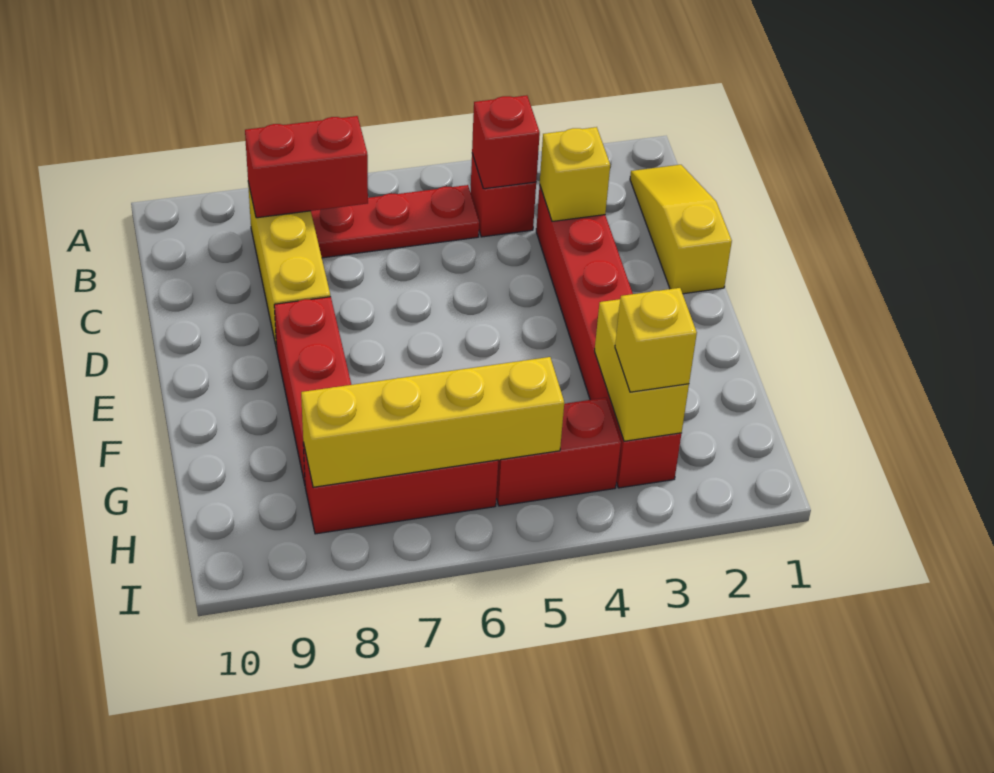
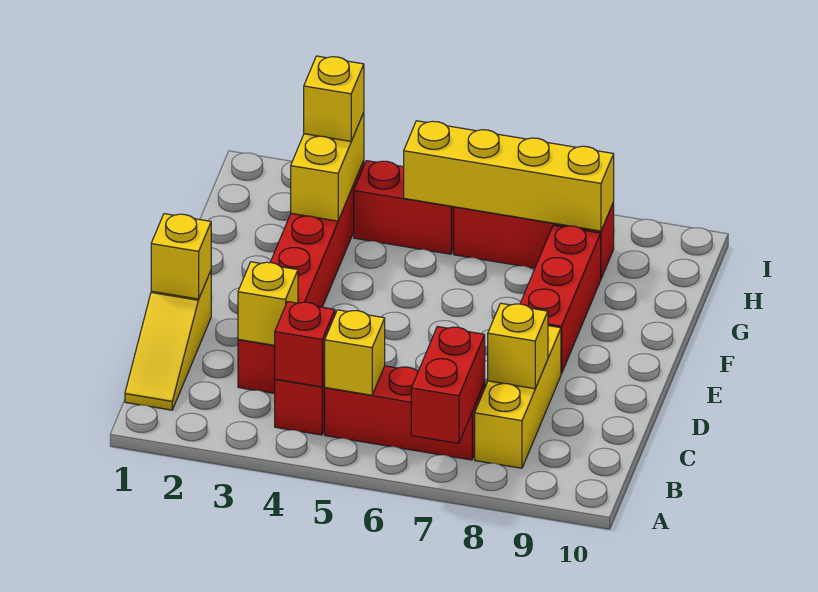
red plate B5:B7 level 1 -> red brick B5:B7 level 1
none -> yellow brick B5 level 2
red brick B7:B8 level 2 -> red brick A7:B7 level 2
none -> yellow brick C8 level 2
none -> yellow brick D1 level 2

